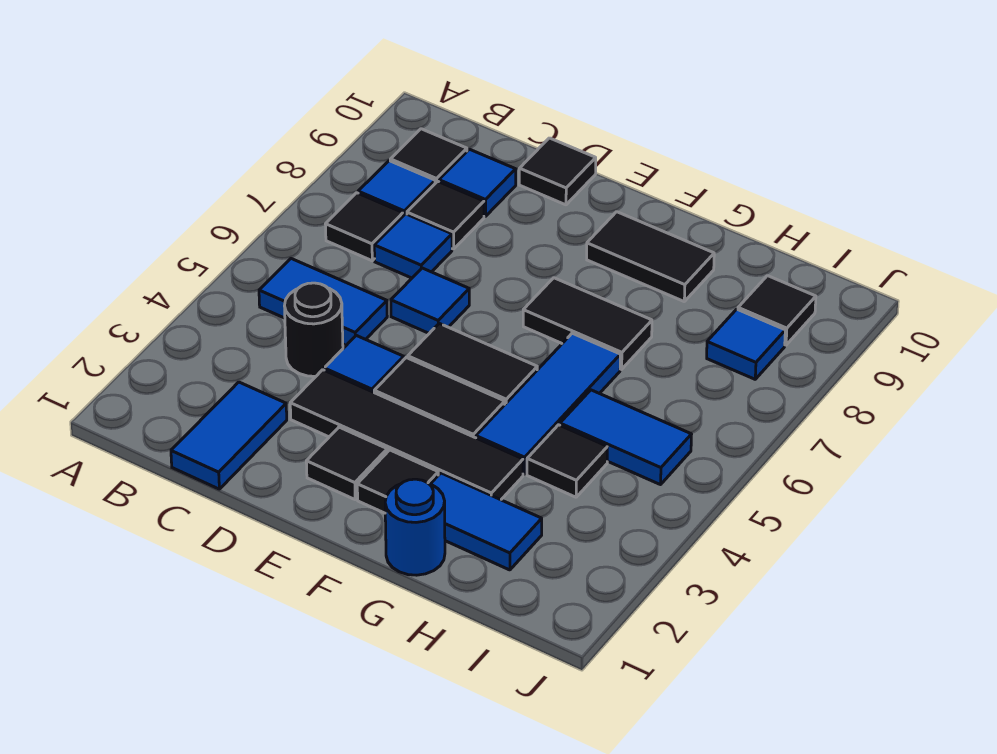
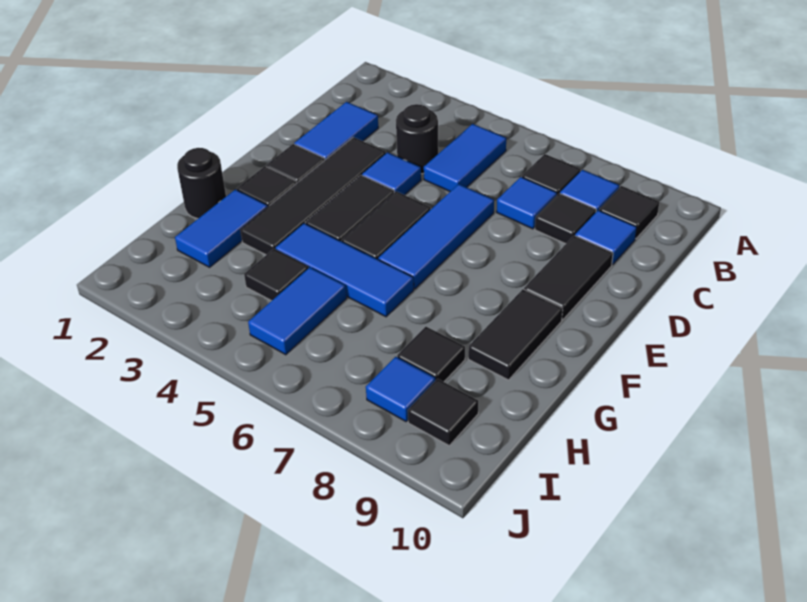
blue tile C1:C2 level 1 -> blue tile C2:D2 level 1
blue tile D6 level 1 -> blue tile D6:F6 level 1
black tile D10 level 1 -> black tile H8 level 1
black tile F7:G7 level 1 -> black tile D9:E9 level 1
blue round brick G1 level 1 -> black round brick G1 level 1

